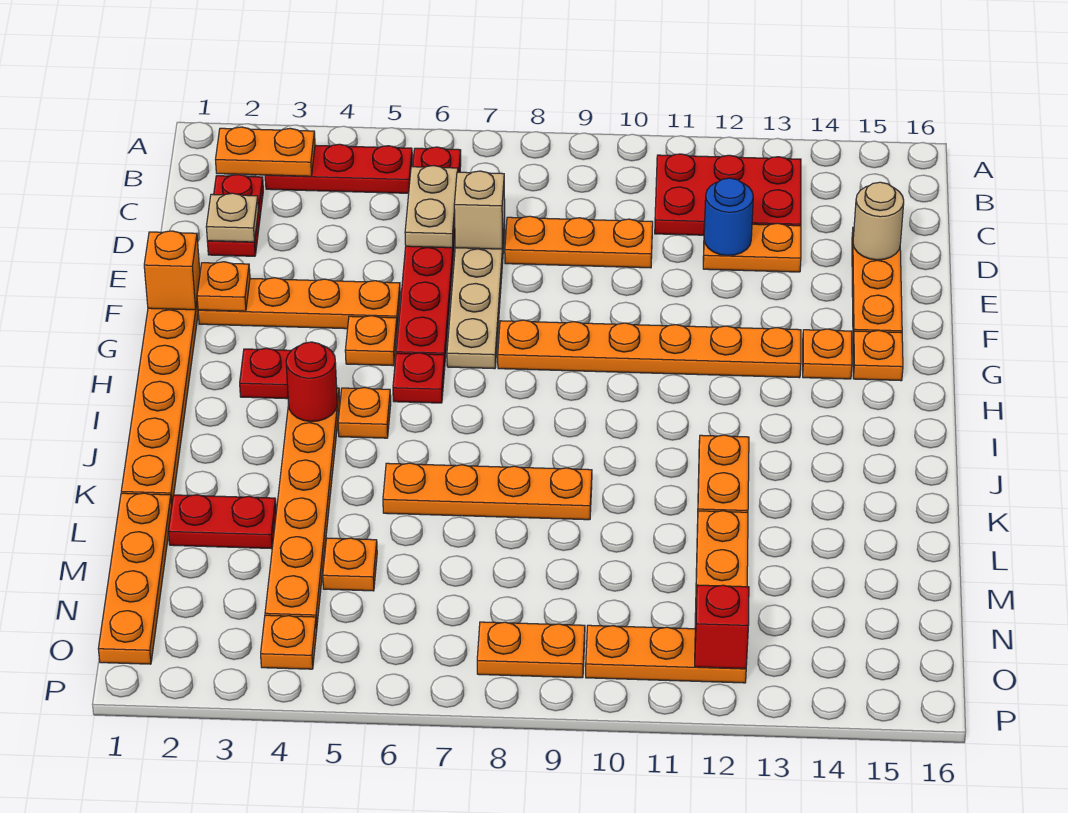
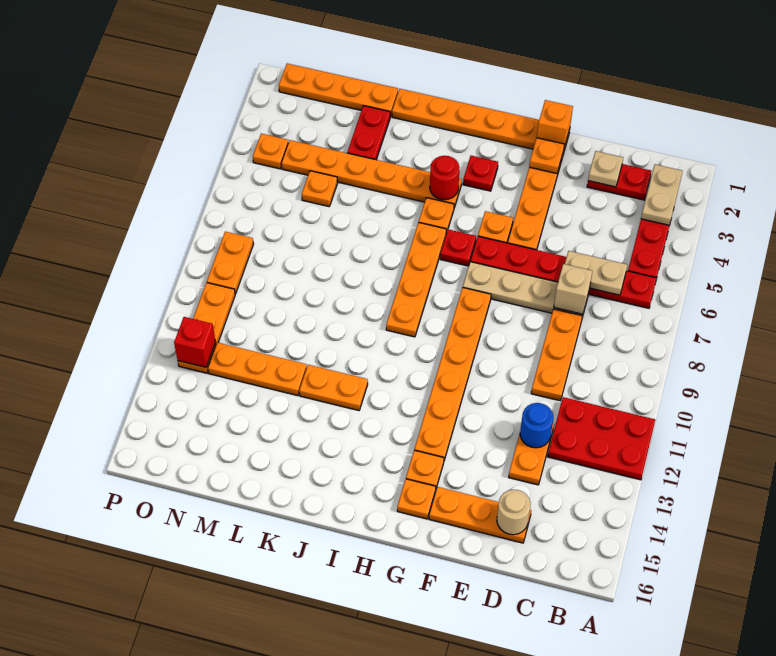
orange plate B2:B3 level 2 -> tan plate B2:B3 level 2
red plate B11:C13 level 1 -> red plate A11:C12 level 1
orange plate K6:K9 level 1 -> orange plate I6:I9 level 1

